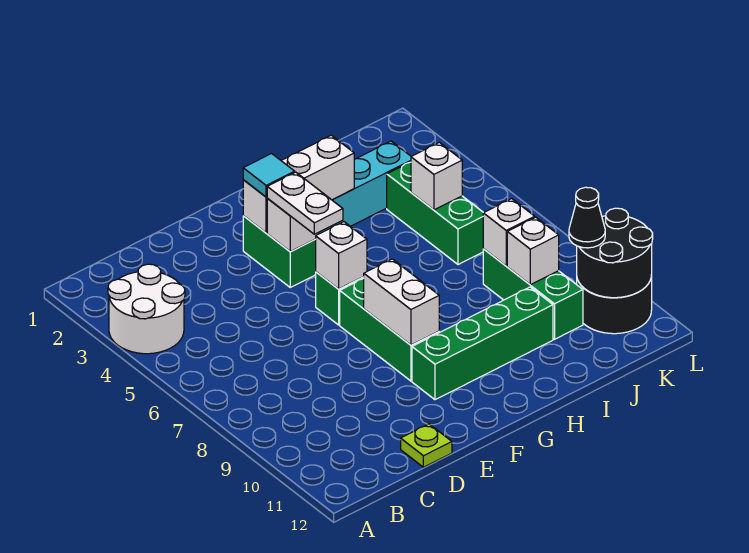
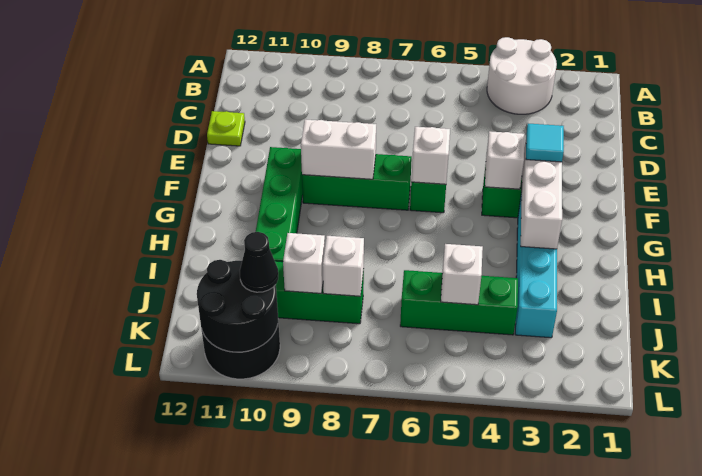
white plate F4:F5 level 3 -> none

